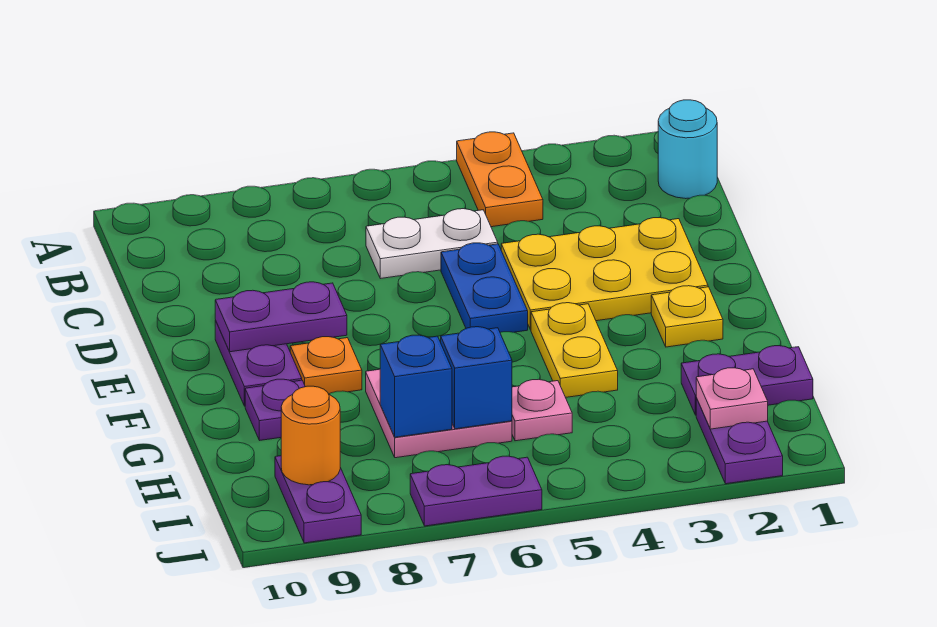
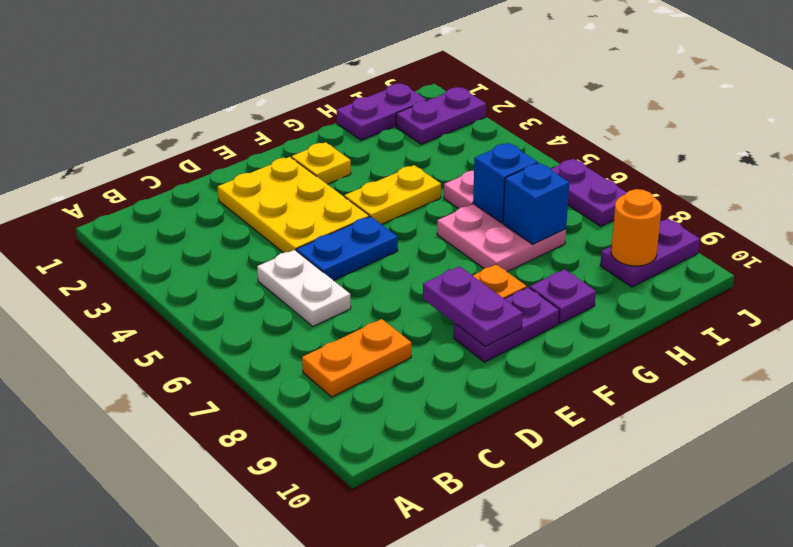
orange plate A4:B4 level 1 -> orange plate B8:C8 level 1
cyan round brick B1 level 1 -> none
purple plate H1:H2 level 1 -> purple plate H1:I1 level 1
pink plate I2 level 2 -> none

